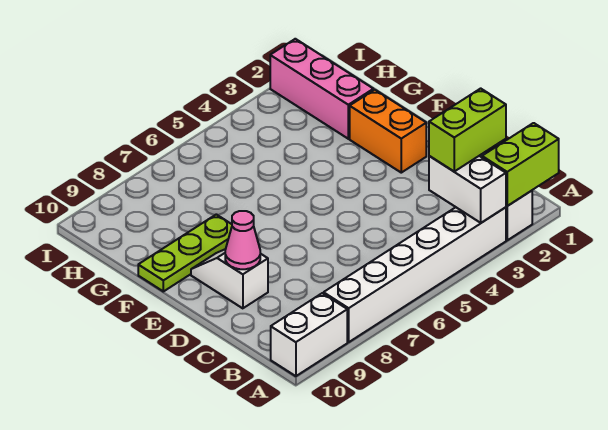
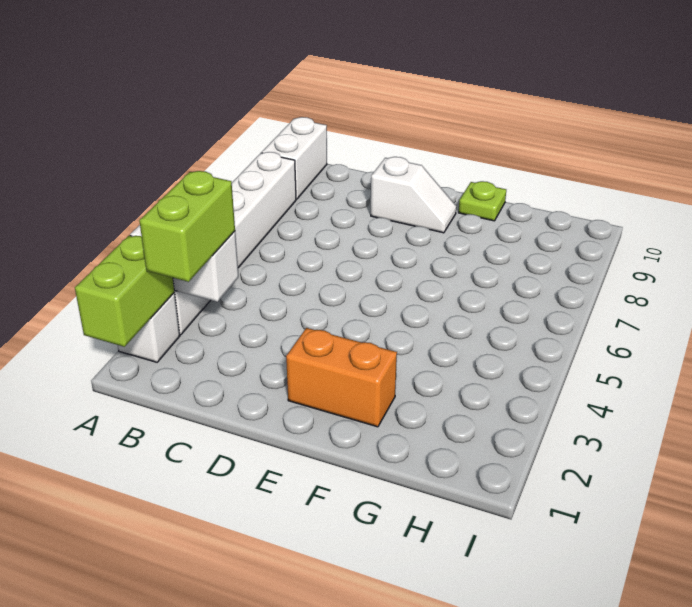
pink cone D9 level 2 -> none
lime plate F8:F10 level 1 -> lime plate F10 level 1
pink brick G2:I2 level 1 -> none

